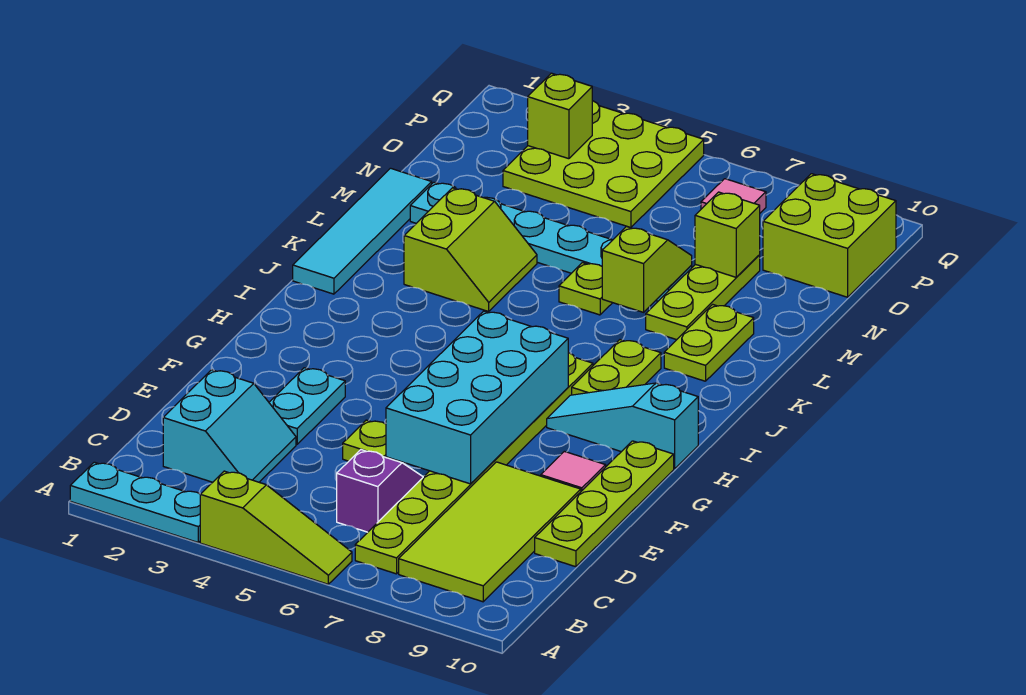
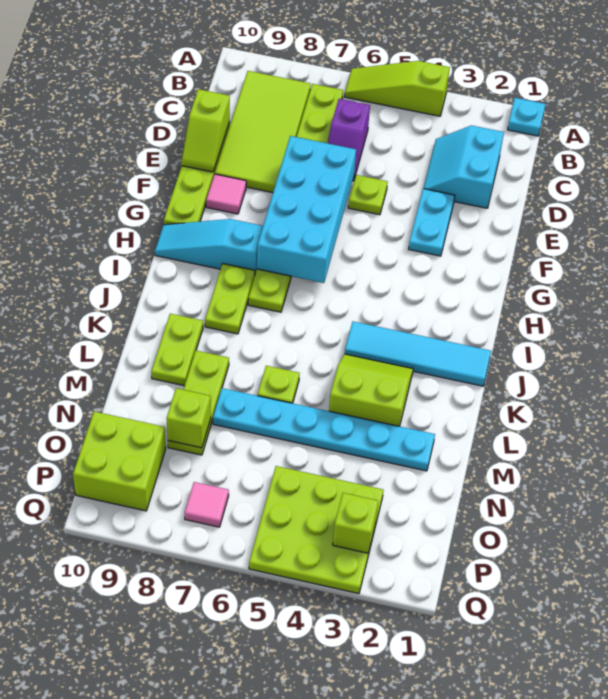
cyan plate A1:A3 level 1 -> cyan plate A1 level 1
cyan slope H8:H10 level 1 top 10 -> cyan slope H8:H10 level 1 top 8
cyan tile J1:M1 level 1 -> cyan tile J1:J4 level 1
lime slope K3:L4 level 1 top 3 -> lime slope K3:L4 level 1 top L
lime slope L7:M7 level 2 top L -> lime slope D10:E10 level 2 top D

